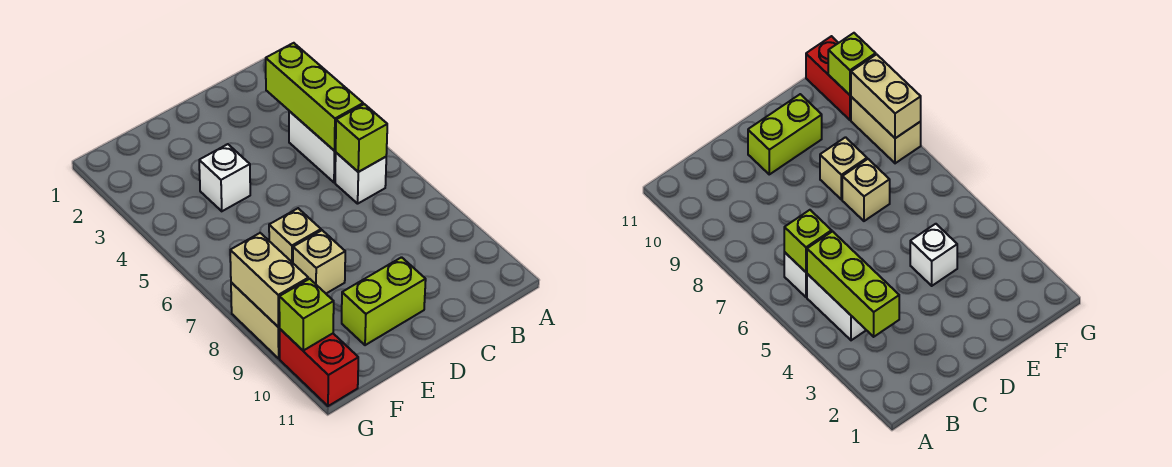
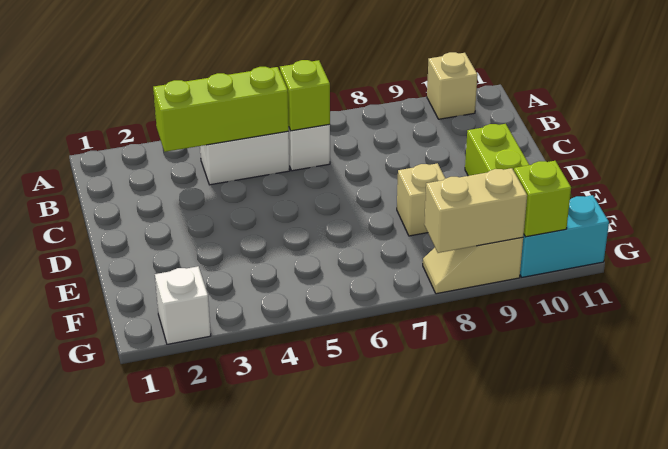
white brick E4 level 1 -> white brick G2 level 1
tan brick E7 level 1 -> tan brick A10 level 1
tan brick G8:G9 level 1 -> tan slope G8:G9 level 1 top 9
red brick G10:G11 level 1 -> cyan brick G10:G11 level 1

